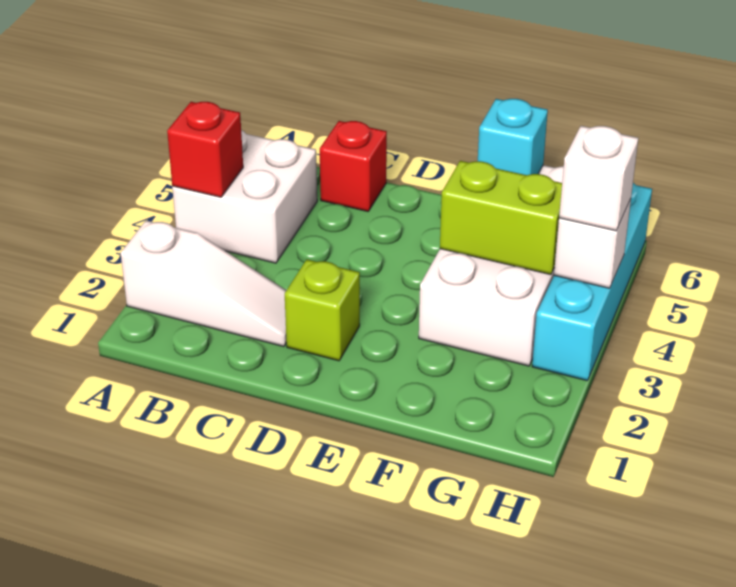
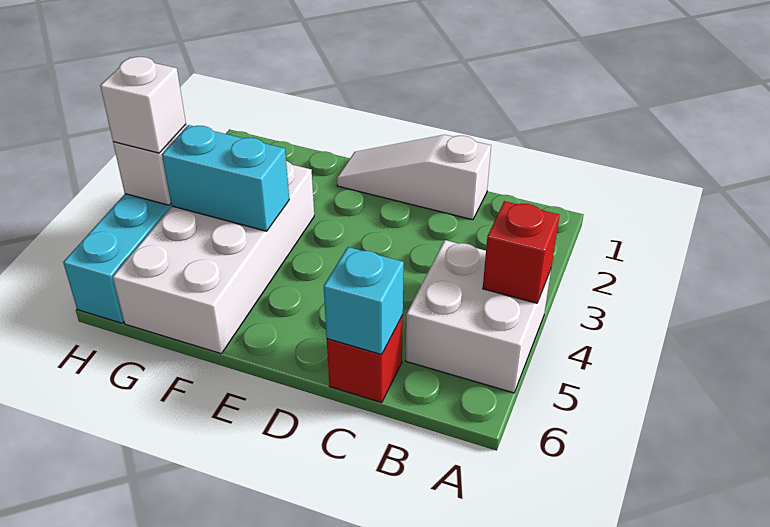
white slope A2:C2 level 1 top A -> white slope C1:E1 level 1 top C
lime brick D2 level 1 -> none
lime brick F4:G4 level 2 -> cyan brick F4:G4 level 2
cyan brick F6 level 2 -> cyan brick C6 level 2

